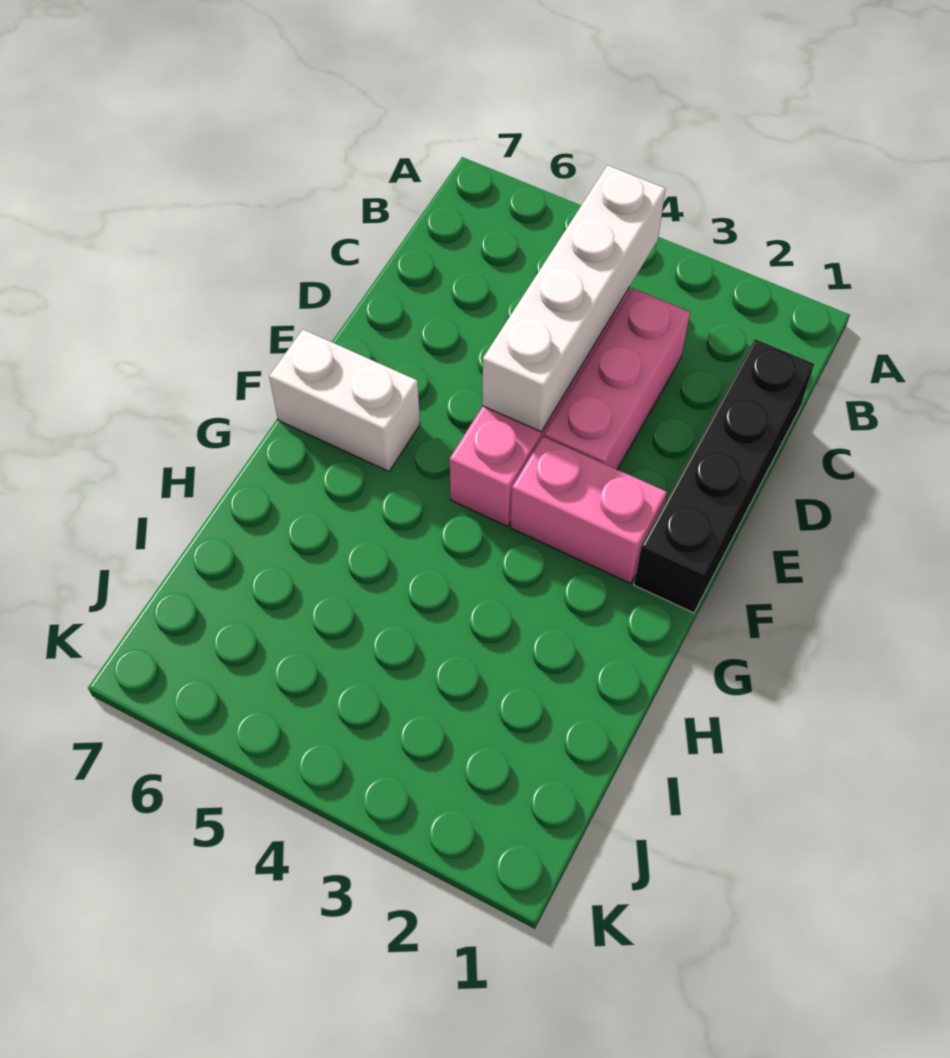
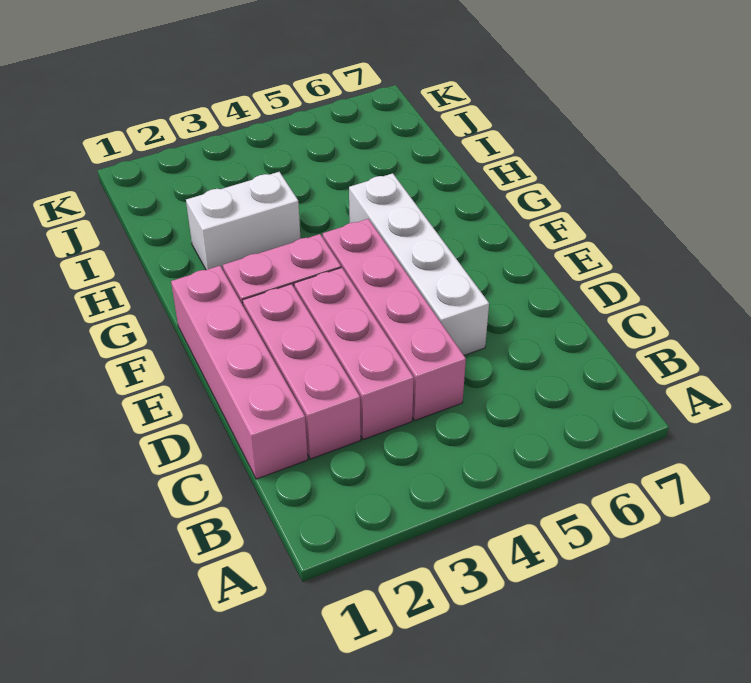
white brick B4:E4 level 2 -> white brick D5:G5 level 1
black brick C1:F1 level 1 -> pink brick C1:F1 level 1
none -> pink brick C2:E2 level 1
white brick F6:F7 level 1 -> white brick H2:H3 level 1

